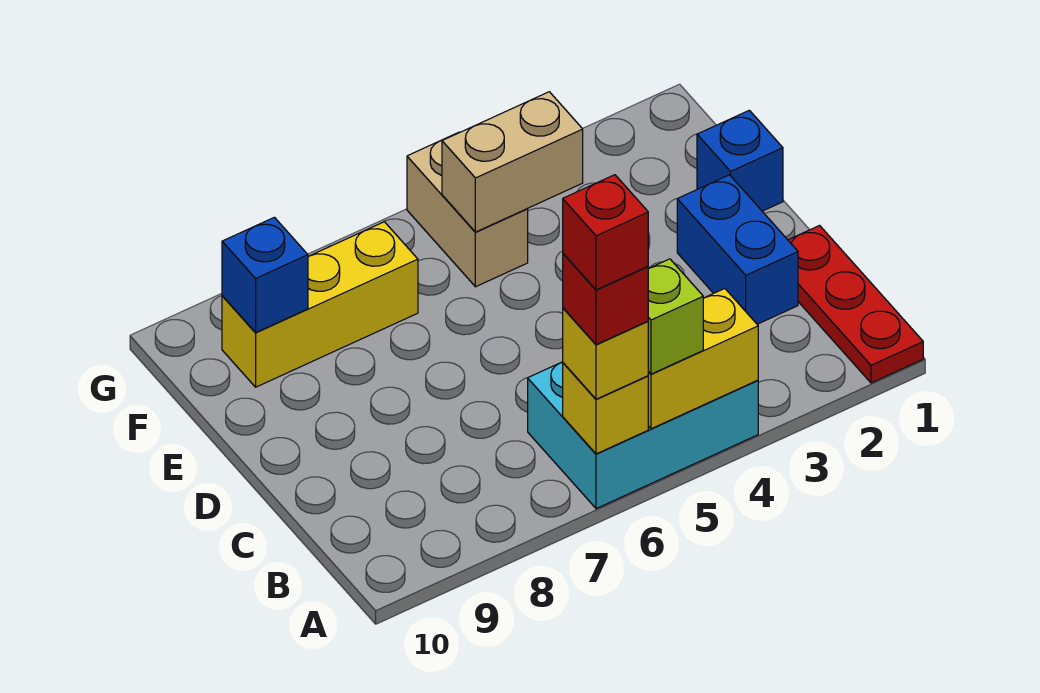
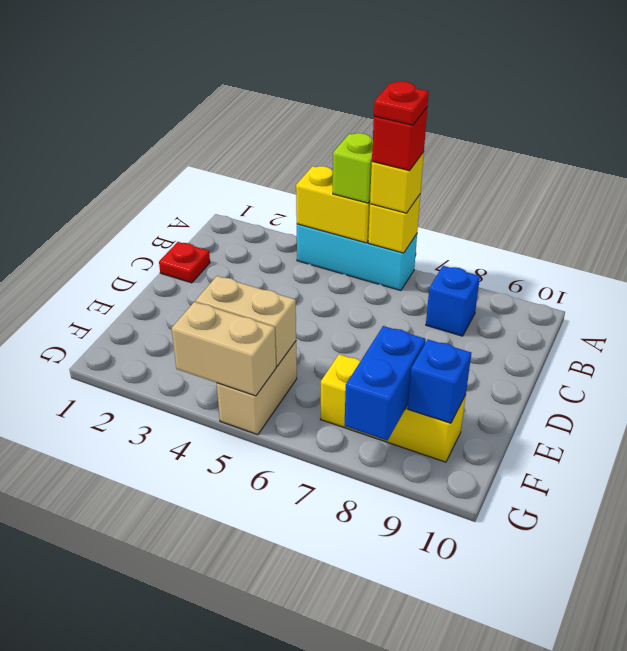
red plate A1:C1 level 1 -> red plate C1 level 1
cyan brick A4:B6 level 1 -> cyan brick A4:A6 level 1
red brick A6 level 5 -> red plate A6 level 5
blue brick C2:D2 level 1 -> blue brick F8:G8 level 2
blue brick E1 level 1 -> blue brick B8 level 1
none -> tan brick G4:G5 level 2

